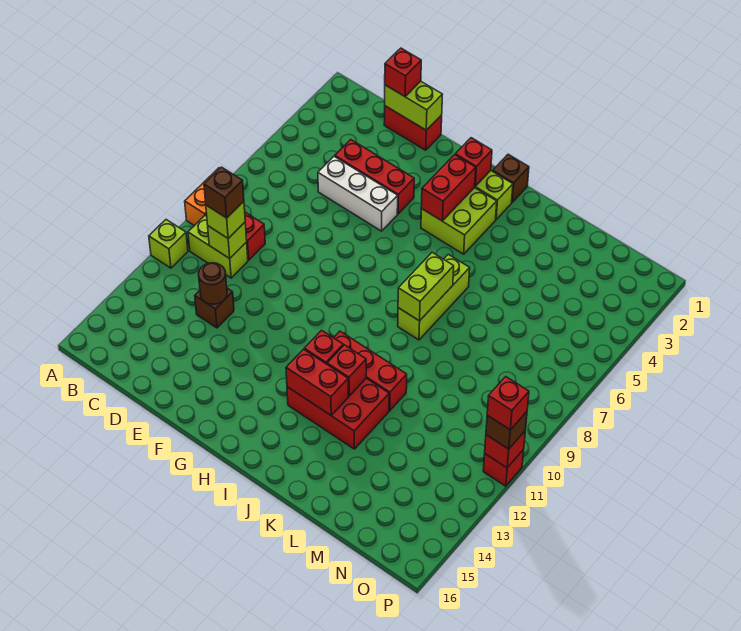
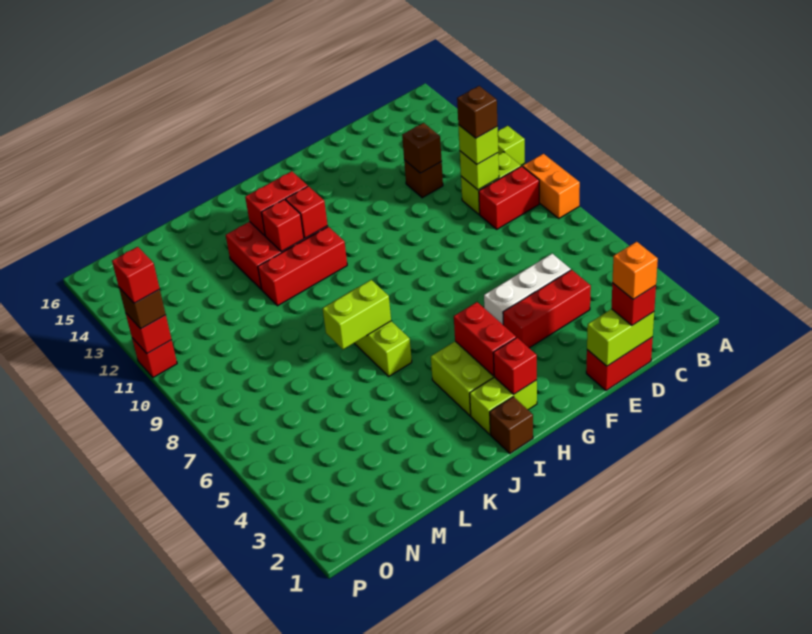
none -> orange brick D1 level 4
brown round brick D12 level 2 -> brown brick D12 level 2
lime brick J7:J8 level 2 -> lime brick J7:K7 level 2

